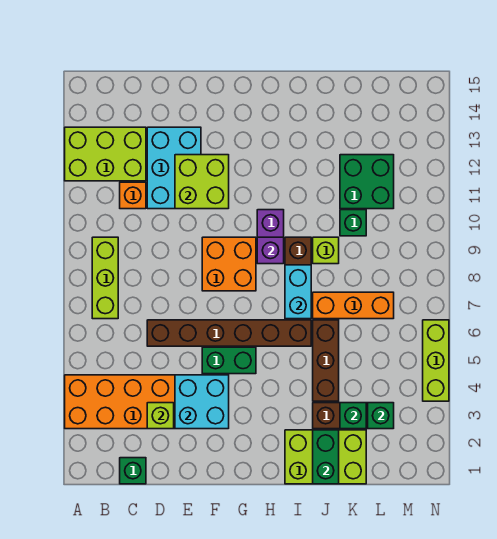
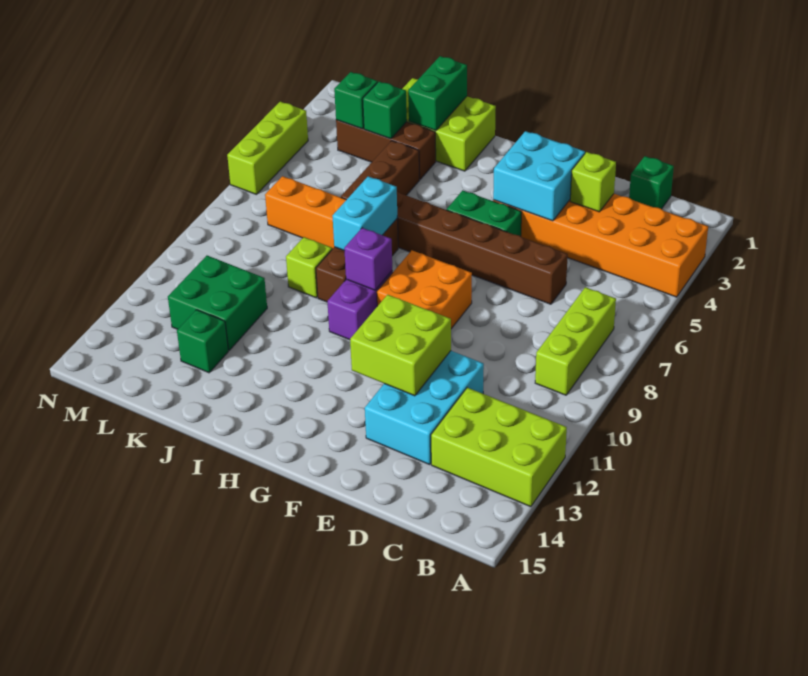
orange brick C11 level 1 -> none
green brick K10 level 1 -> green brick K13 level 1

